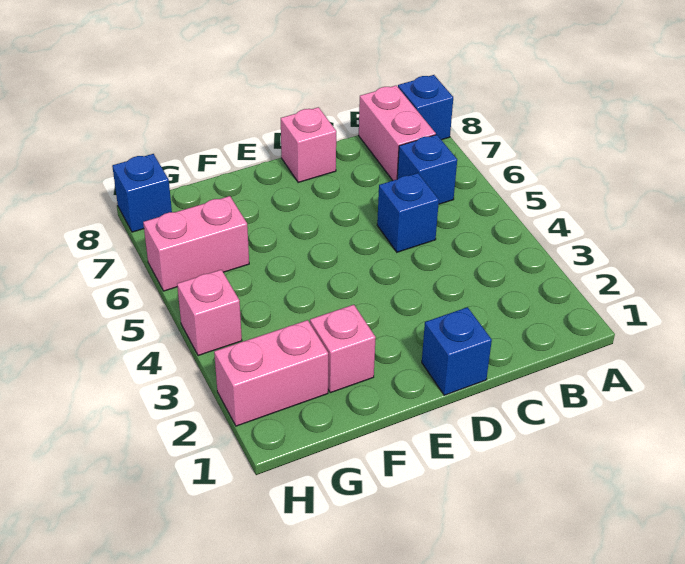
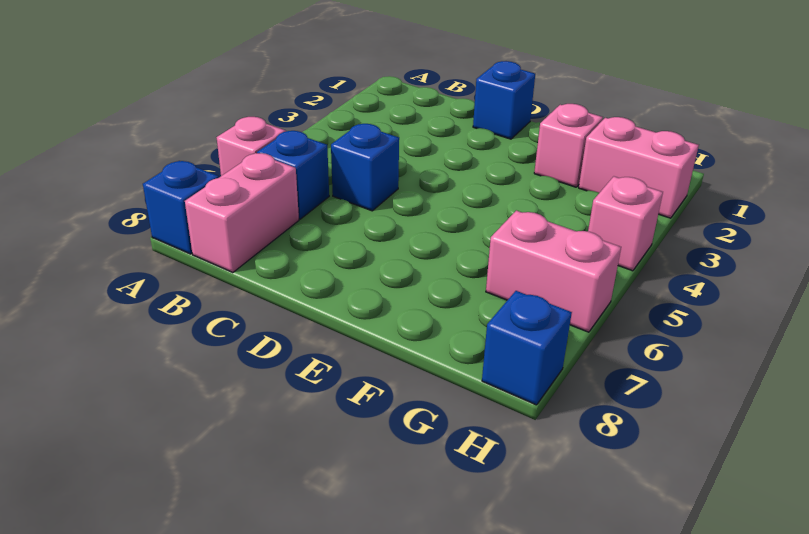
pink brick D8 level 1 -> pink brick A6 level 1

